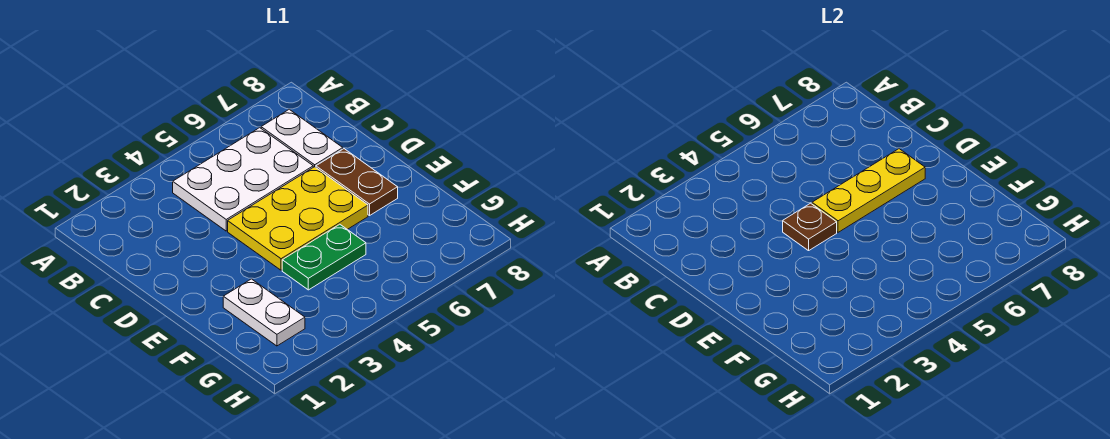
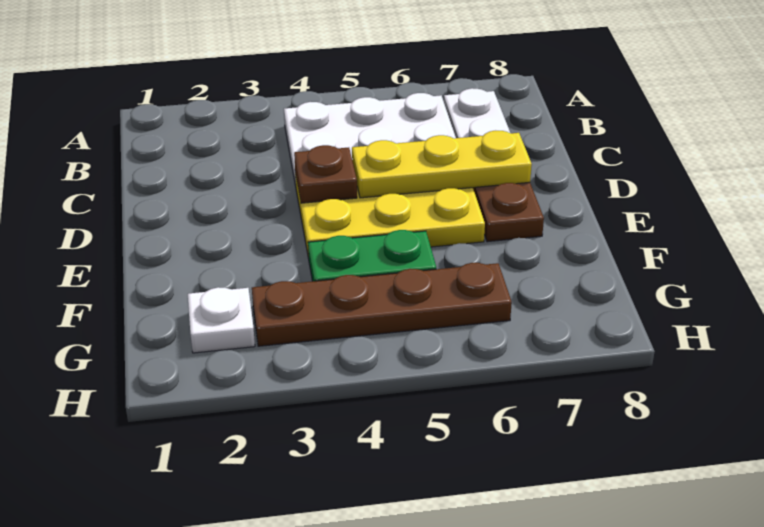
white plate F2:G2 level 1 -> white plate G2 level 1
none -> brown plate G3:G6 level 1

